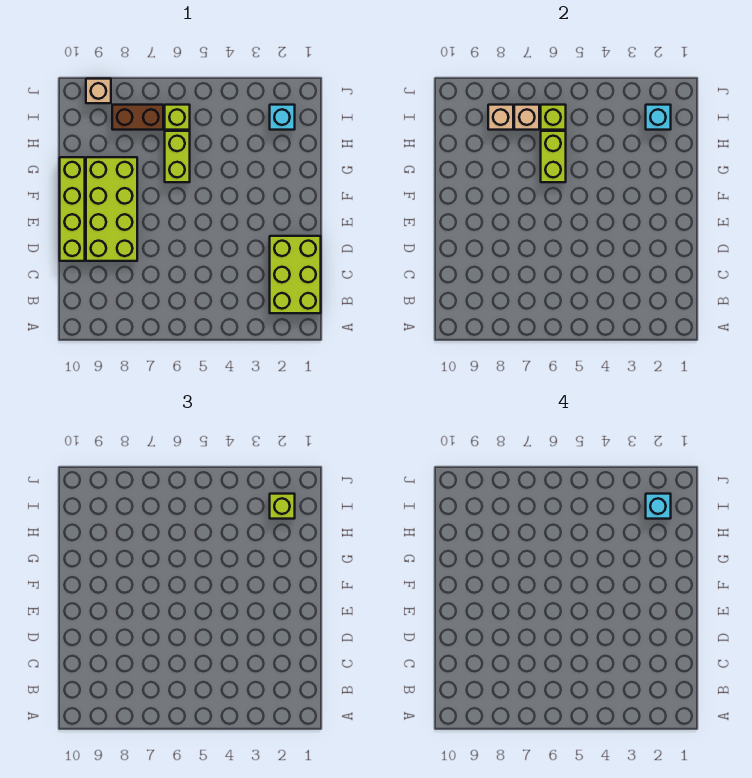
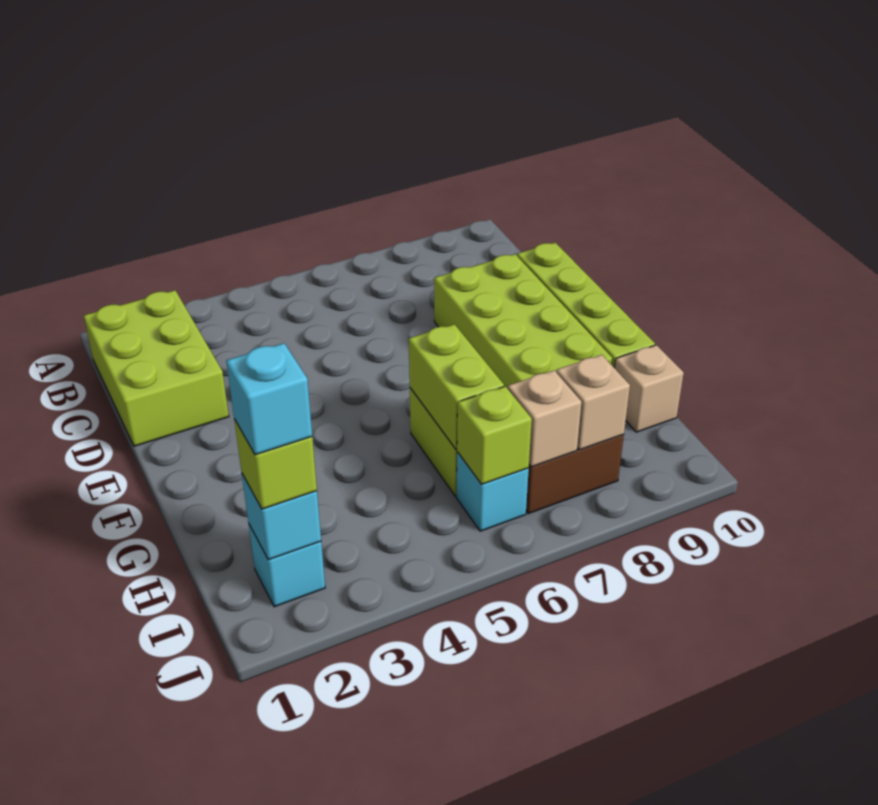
lime brick I6 level 1 -> cyan brick I6 level 1
tan brick J9 level 1 -> tan brick H10 level 1

